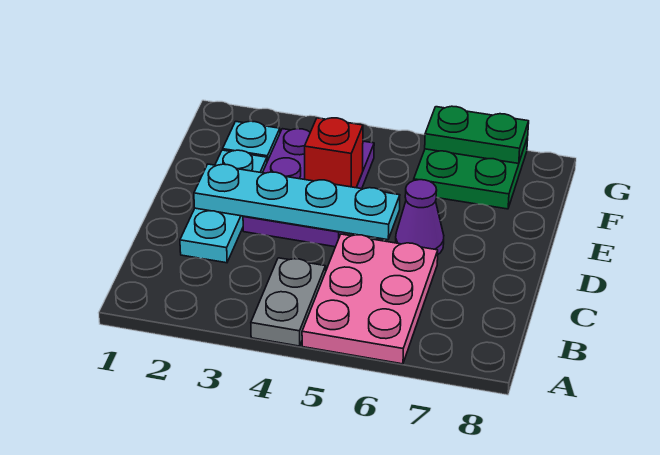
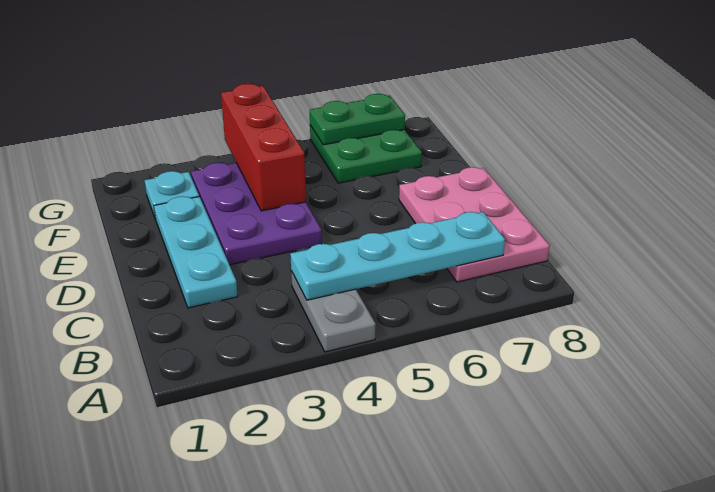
pink plate A5:C6 level 1 -> pink plate B7:D8 level 1
cyan plate D2:D5 level 2 -> cyan plate B4:B7 level 2
purple cone D6 level 1 -> none
red brick E4 level 2 -> red brick E4:G4 level 2

